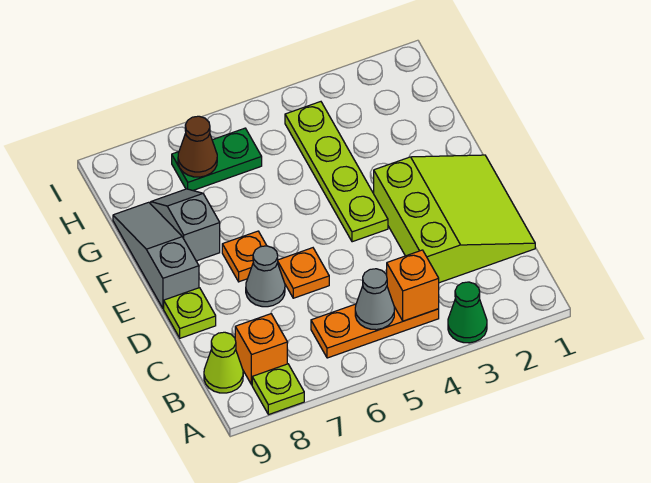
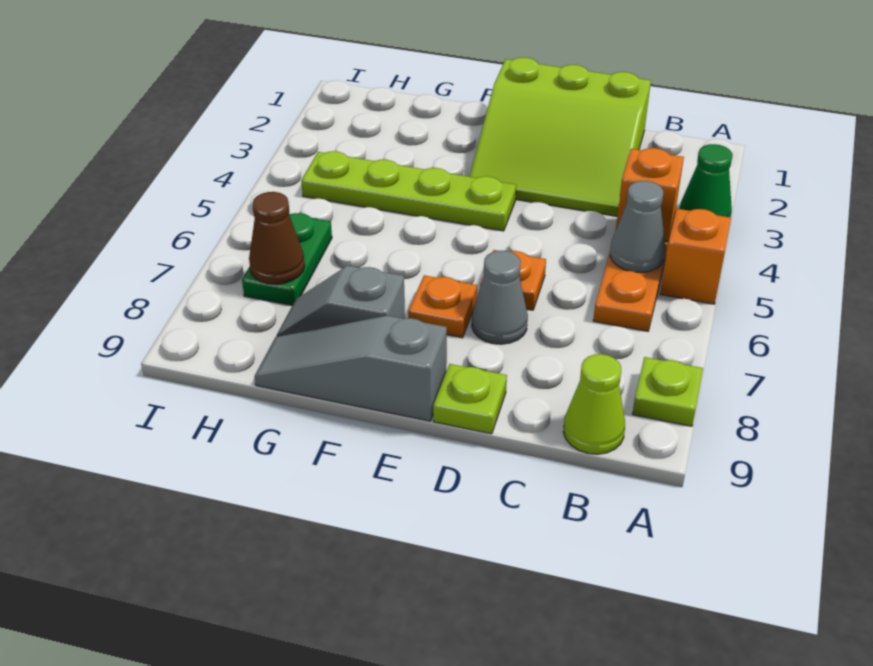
orange brick B8 level 1 -> orange brick A5 level 1
lime slope C1:E3 level 1 top 3 -> lime slope C1:E3 level 1 top 1

